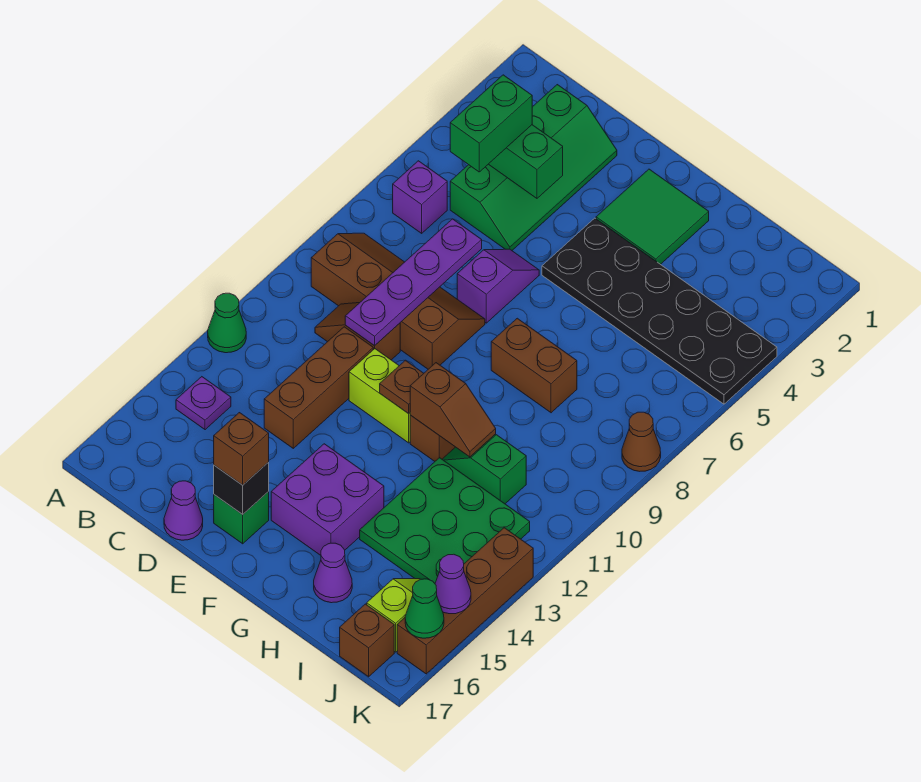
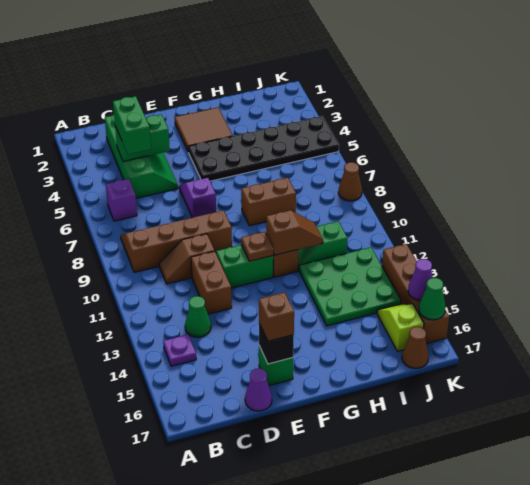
green cone A12 level 1 -> green cone C13 level 1
purple plate D7:D10 level 2 -> none
brown brick D11:D13 level 1 -> brown brick D11:D12 level 1
lime brick E11:F11 level 1 -> green brick E11:F11 level 1
green tile F2:G3 level 1 -> brown tile F2:G3 level 1
purple brick F14:G15 level 1 -> none
purple cone H16 level 1 -> none
brown brick J17 level 1 -> brown cone J17 level 1

